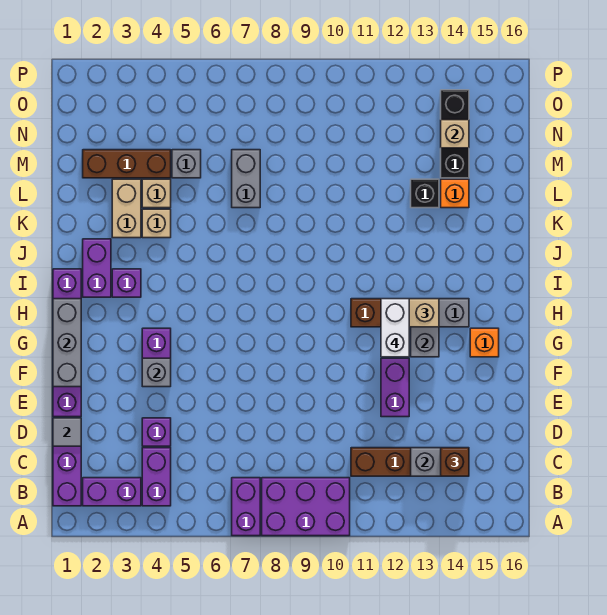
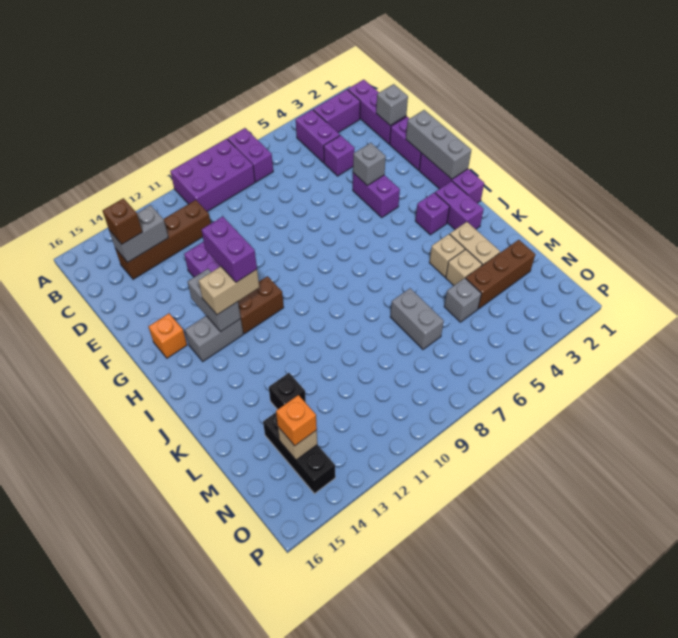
grey tile D1 level 2 -> grey brick D1 level 2
white brick G12:H12 level 4 -> purple brick G12:H12 level 4
orange brick L14 level 1 -> orange brick N14 level 3

